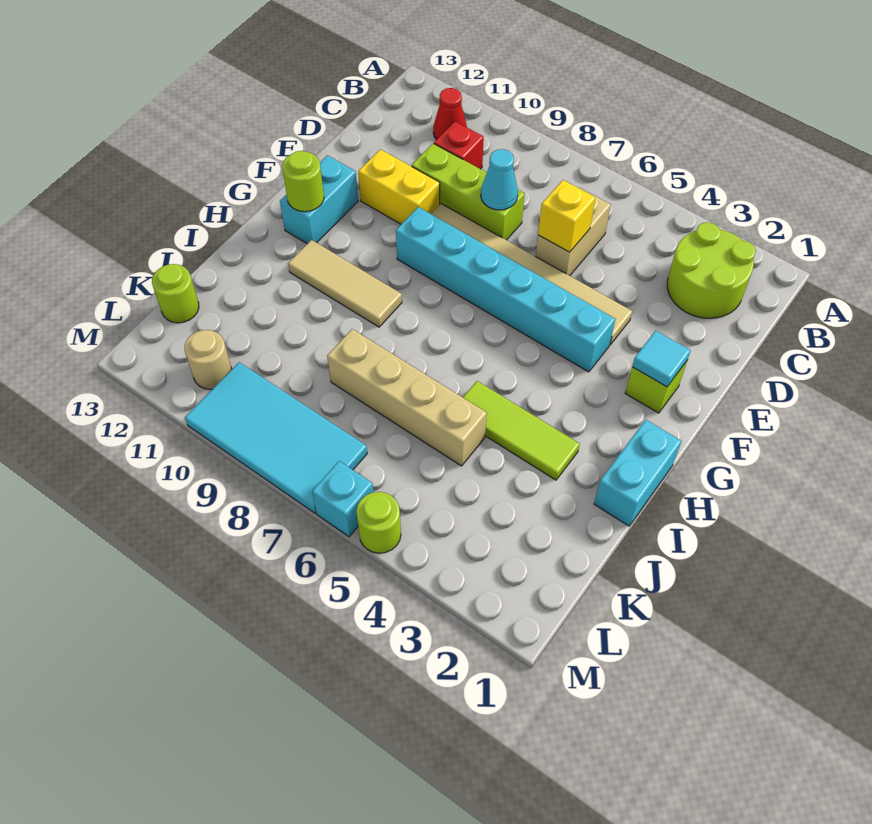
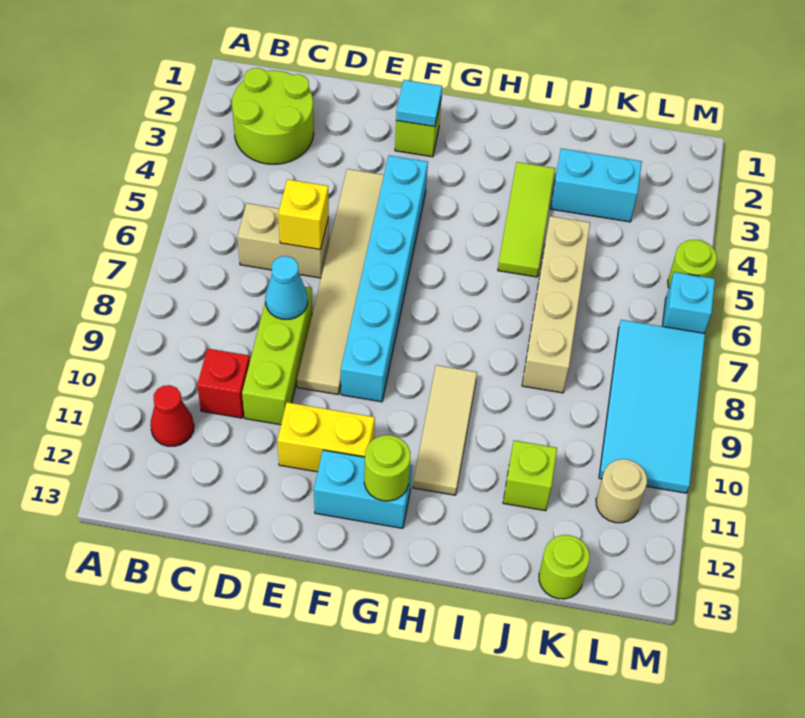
yellow brick E10:E11 level 1 -> yellow brick E11:F11 level 1
cyan brick H1:I1 level 1 -> cyan brick J3:K3 level 1
none -> lime brick J11 level 1

